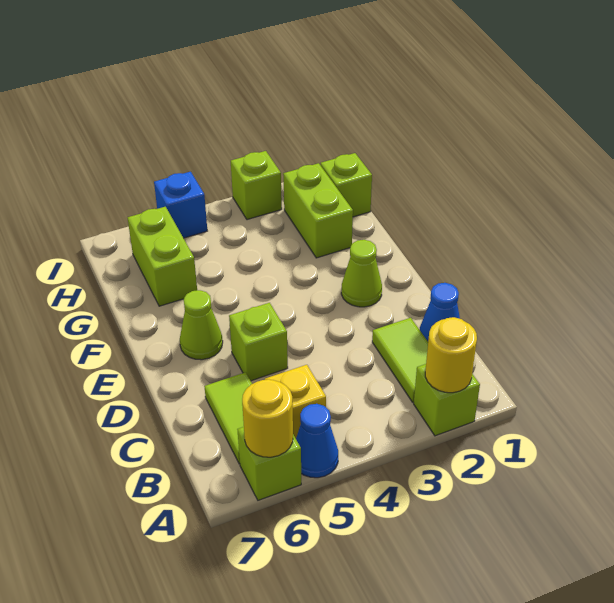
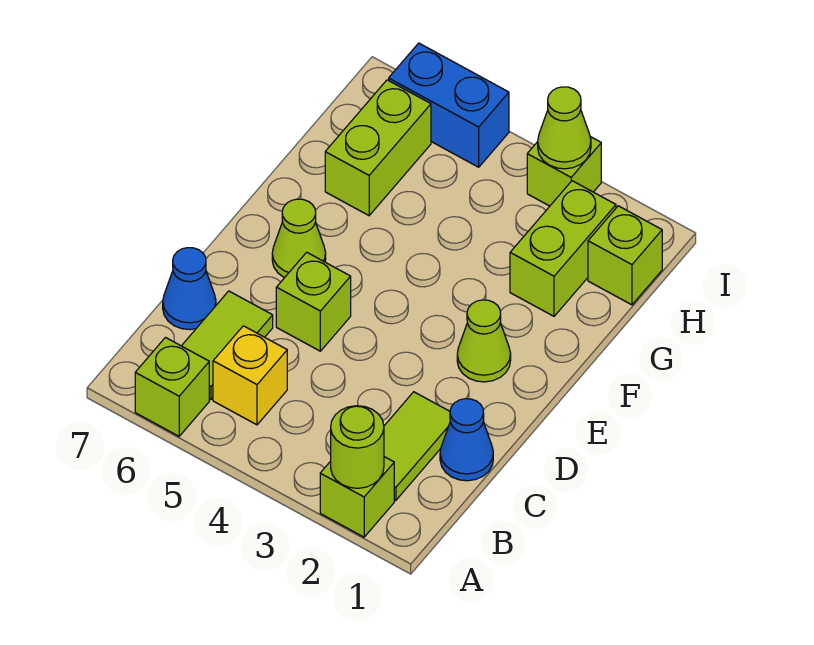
yellow round brick A2 level 2 -> lime round brick A2 level 2
blue cone A5 level 1 -> blue cone C7 level 1
yellow round brick A6 level 2 -> none
none -> lime cone I3 level 2
blue brick I5 level 1 -> blue brick I5:I6 level 1

